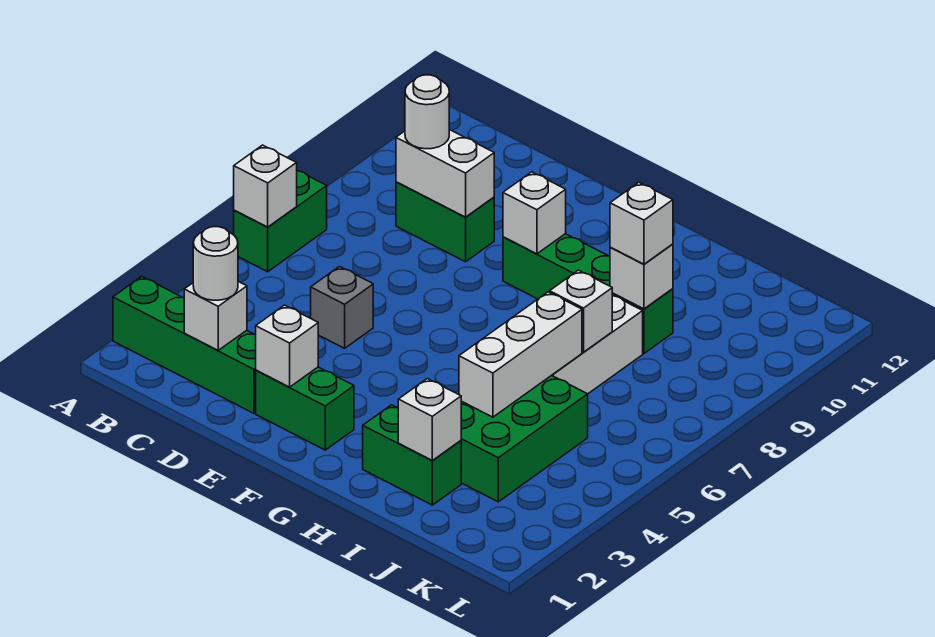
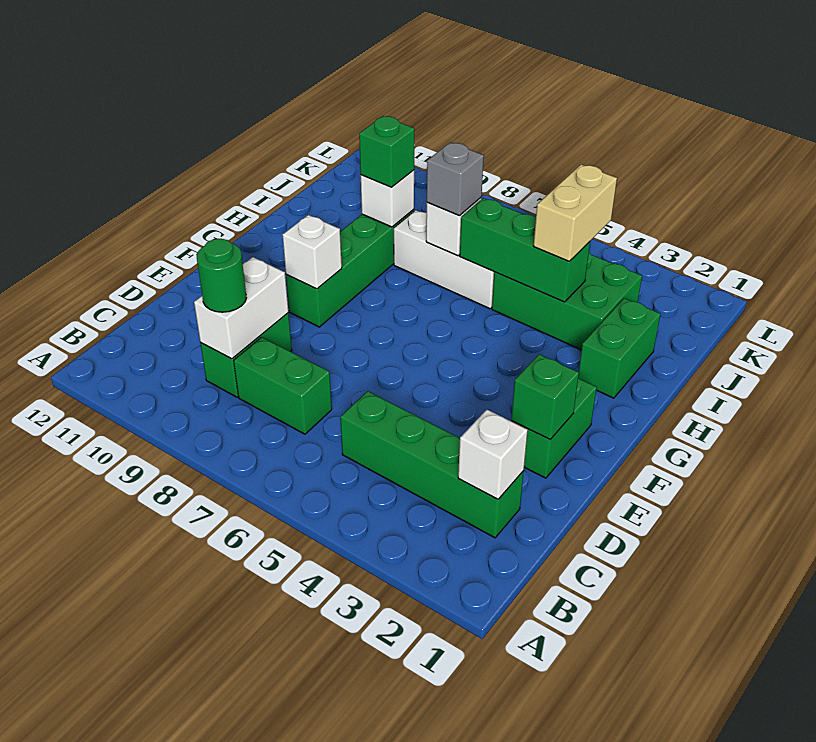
green brick A2:D2 level 1 -> green brick C2:C5 level 1
green brick A6:A7 level 1 -> green brick C7:C8 level 1
white brick A6 level 2 -> none
white round brick C2 level 3 -> none
white round brick C9 level 3 -> green round brick C9 level 3
grey brick D5 level 1 -> grey brick I7 level 3
white brick E2 level 2 -> green brick E2 level 2
white brick I2 level 2 -> none
white brick I4:I6 level 2 -> green brick I4:I6 level 2
none -> tan brick I4:J4 level 3
white brick I9 level 3 -> green brick I9 level 3

